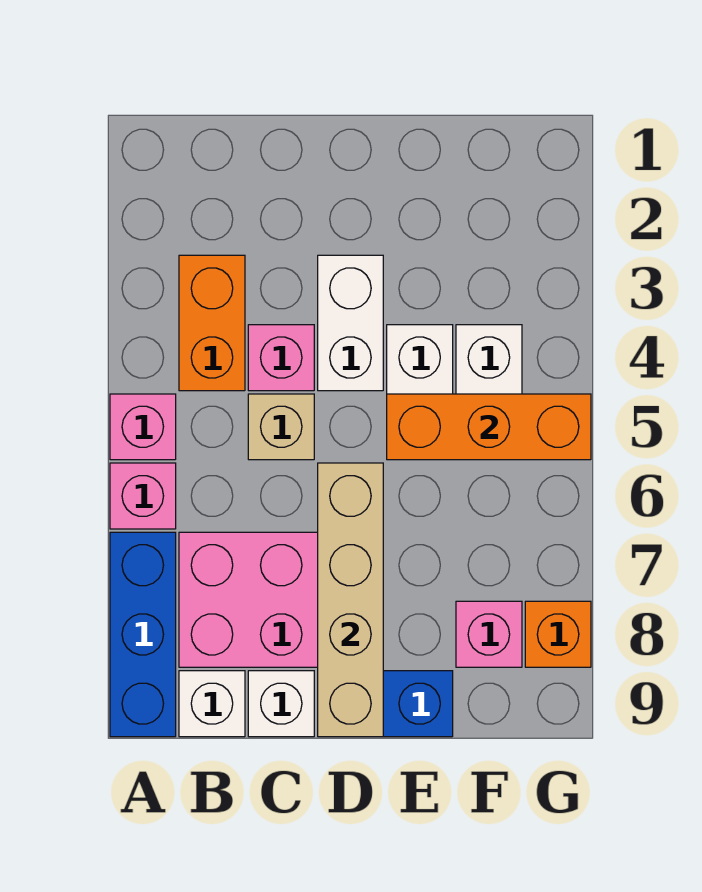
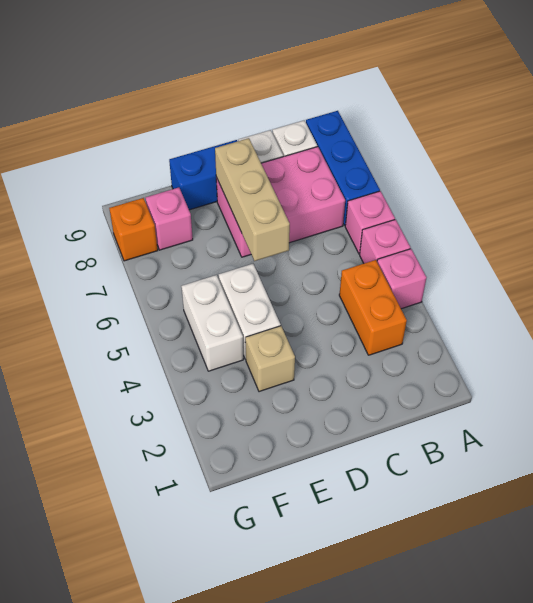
pink brick C4 level 1 -> pink brick A4 level 1
tan brick C5 level 1 -> tan brick E3 level 1
white brick D3:D4 level 1 -> none
tan brick D6:D9 level 2 -> tan brick D6:D8 level 2
orange brick E5:G5 level 2 -> none

